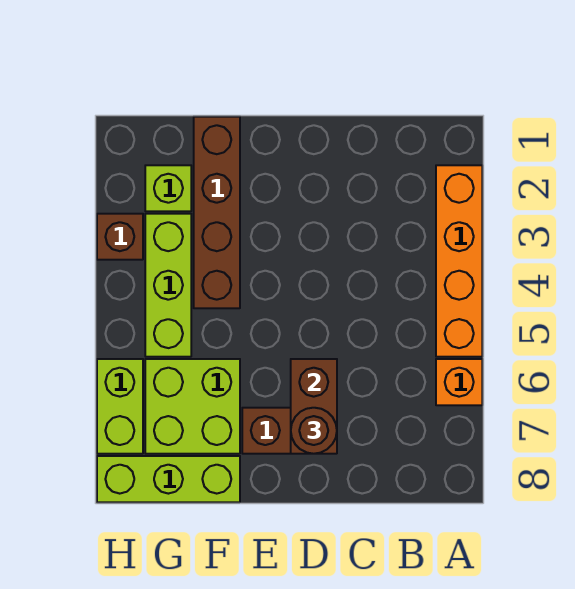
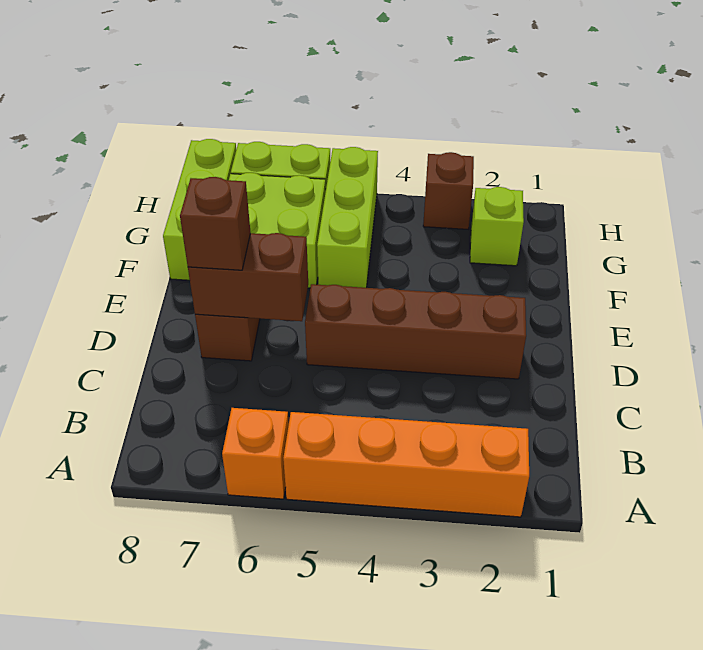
brown round brick D7 level 3 -> brown brick D7 level 3
brown brick F1:F4 level 1 -> brown brick D2:D5 level 1
lime brick G3:G5 level 1 -> lime brick F5:H5 level 1

